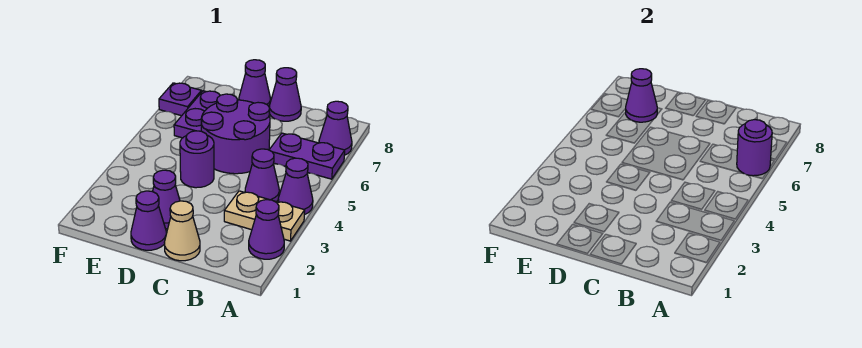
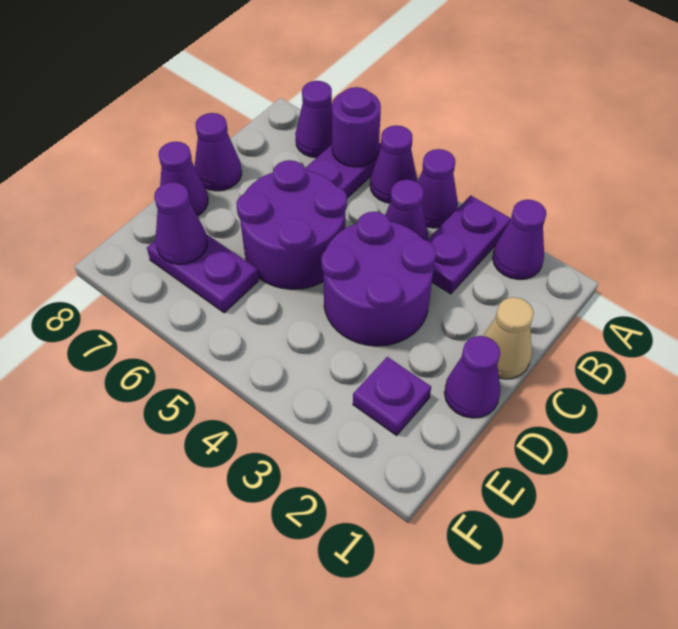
tan plate A3:B3 level 1 -> purple plate A3:B3 level 1
purple cone D2 level 1 -> purple cone A5 level 1
purple round brick D4 level 1 -> purple round brick C3:D4 level 1
purple plate F7 level 1 -> purple plate E2 level 1

